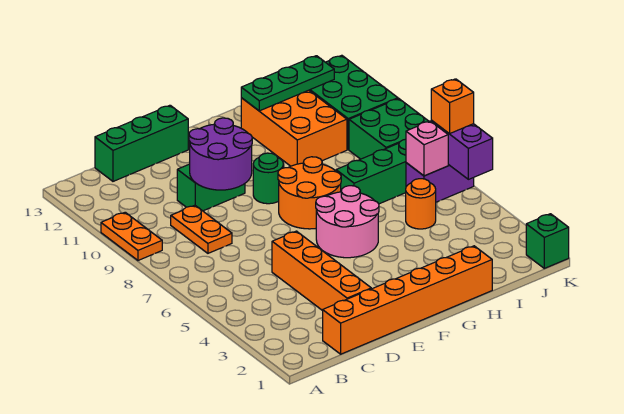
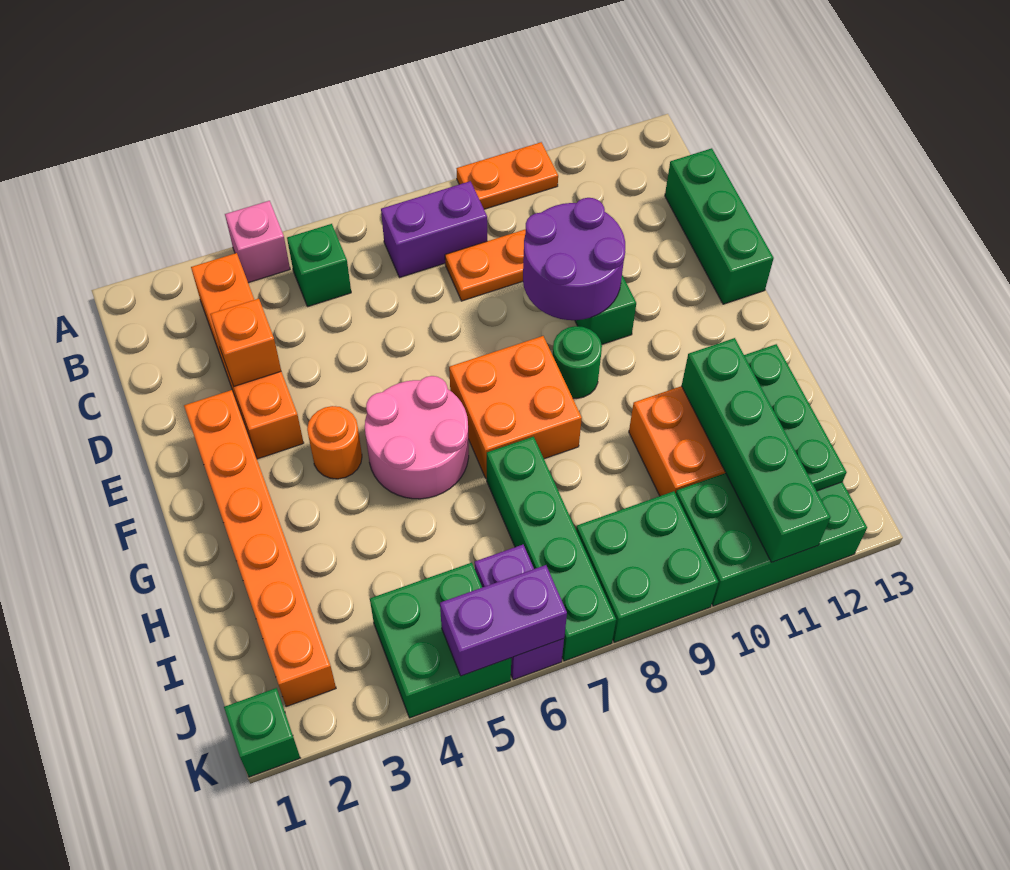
none -> green brick B5 level 1
none -> purple brick B7:B8 level 1
orange brick C1:H1 level 1 -> orange brick E2:J2 level 1
orange brick D2:D5 level 1 -> orange brick B3:E3 level 1
orange round brick F7:G8 level 1 -> orange brick F7:G8 level 1
none -> green brick H11:K11 level 2
orange round brick I5 level 1 -> orange round brick F4 level 1
none -> green brick J4:K5 level 1
pink brick J6 level 2 -> pink brick A4 level 1
orange brick K6 level 3 -> orange brick D3 level 2

